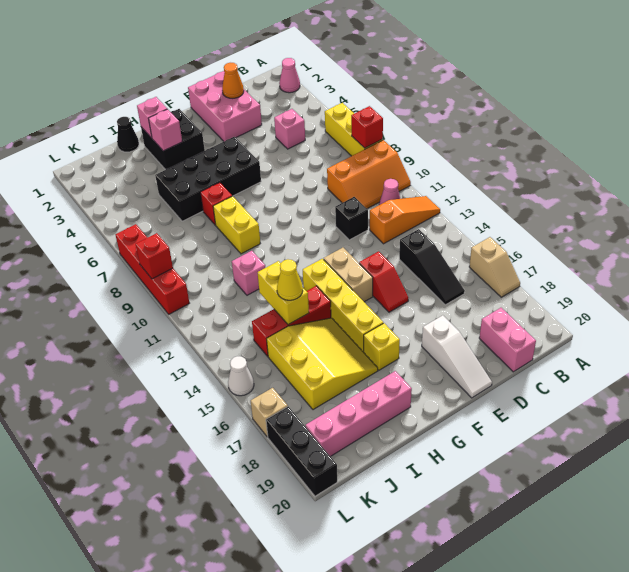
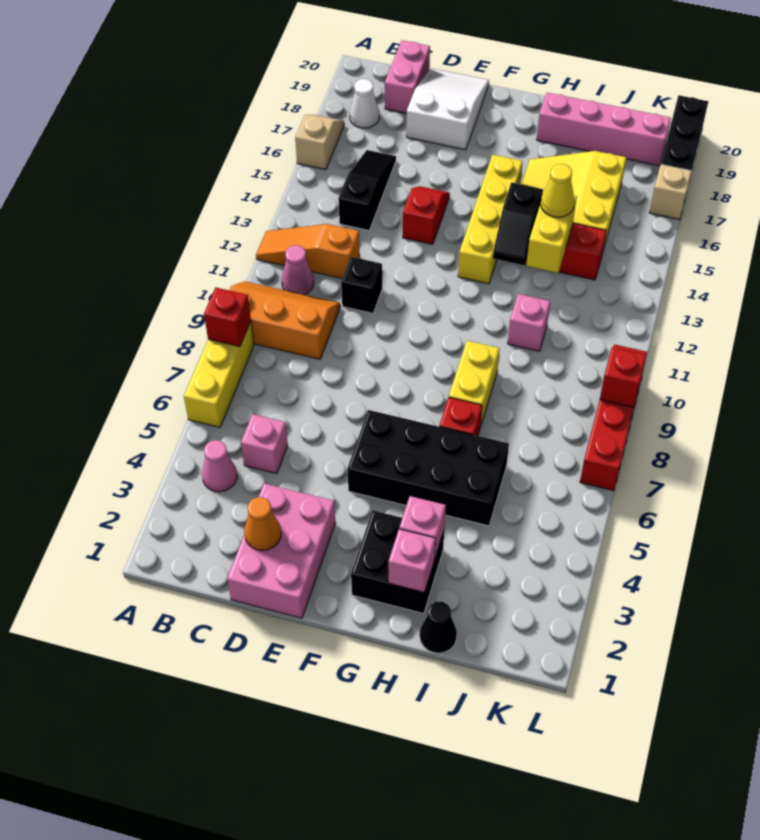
pink cone A2 level 1 -> pink cone B4 level 1
white slope E18:E20 level 1 top 18 -> white slope D18:E20 level 1 top 18
tan brick F13:F14 level 1 -> none
yellow brick G17 level 1 -> none
none -> black slope H13:H14 level 2 top 14
white cone L15 level 1 -> white cone B18 level 1

